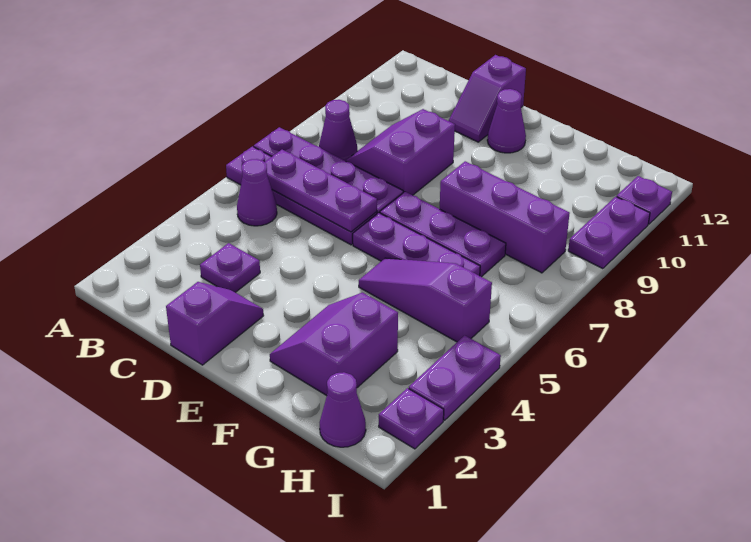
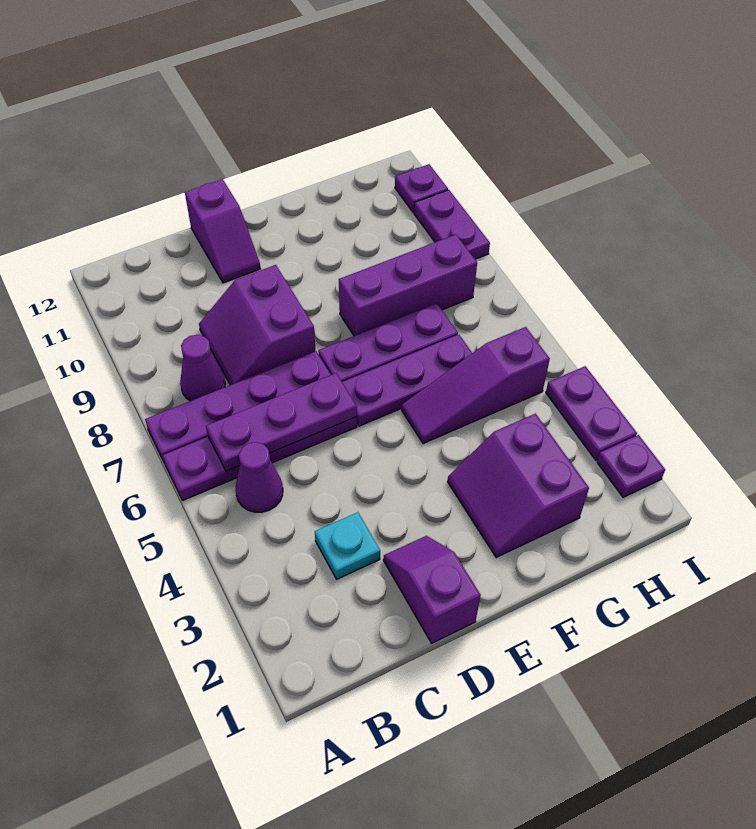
purple plate C3 level 1 -> cyan plate C3 level 1
purple cone E11 level 1 -> none
purple cone H1 level 1 -> none

